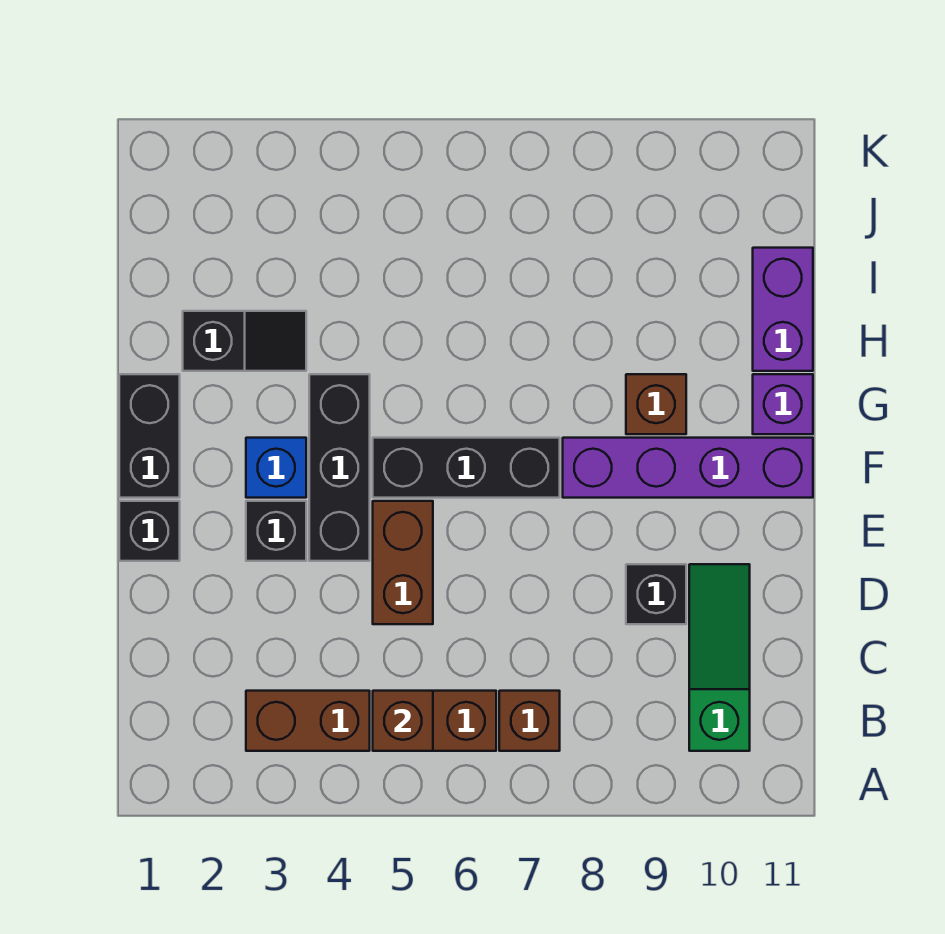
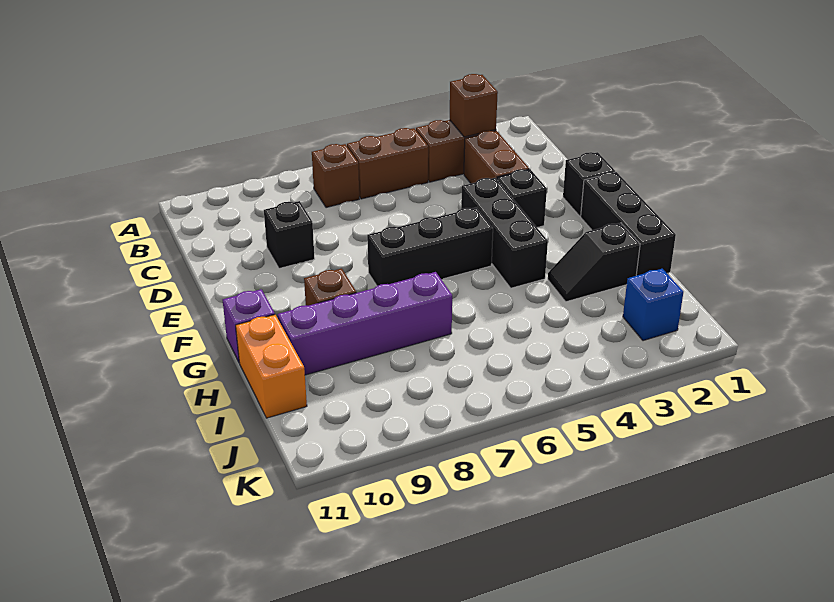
brown brick B5 level 2 -> brown brick B3 level 2
green slope B10:D10 level 1 top B -> none
brown brick D5:E5 level 1 -> brown brick C3:D3 level 1
black brick F1:G1 level 1 -> black brick F1:H1 level 1
blue brick F3 level 1 -> blue brick J2 level 1
purple brick F8:F11 level 1 -> purple brick H7:H10 level 1
purple brick H11:I11 level 1 -> orange brick H11:I11 level 1

